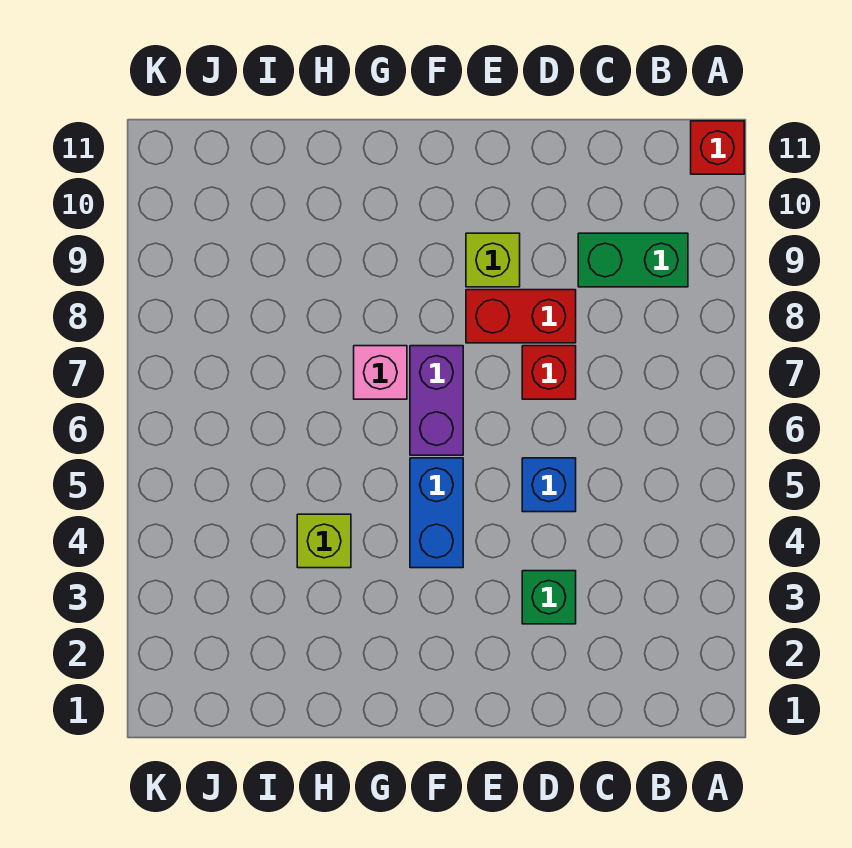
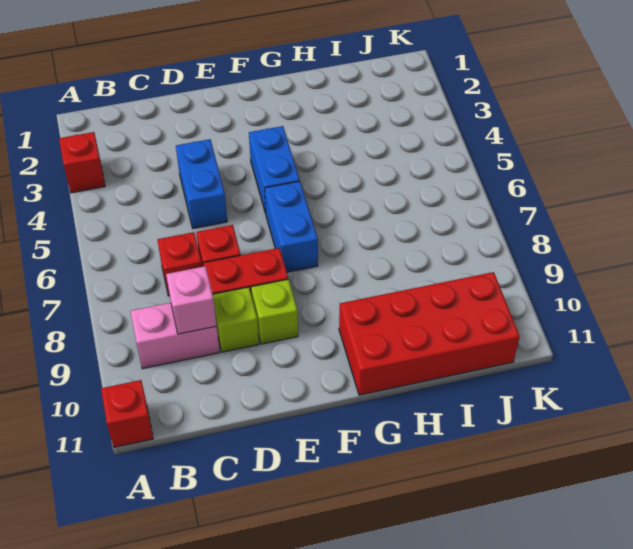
none -> red brick A3 level 1
green brick B9:C9 level 1 -> pink brick B9:C9 level 1
none -> red brick C7 level 1
green brick D3 level 1 -> none
blue brick D5 level 1 -> blue brick D4:D5 level 1
purple brick F6:F7 level 1 -> blue brick F6:F7 level 1
pink brick G7 level 1 -> pink brick C9 level 2
none -> red brick G10:J11 level 1
lime brick H4 level 1 -> lime brick D9 level 1

